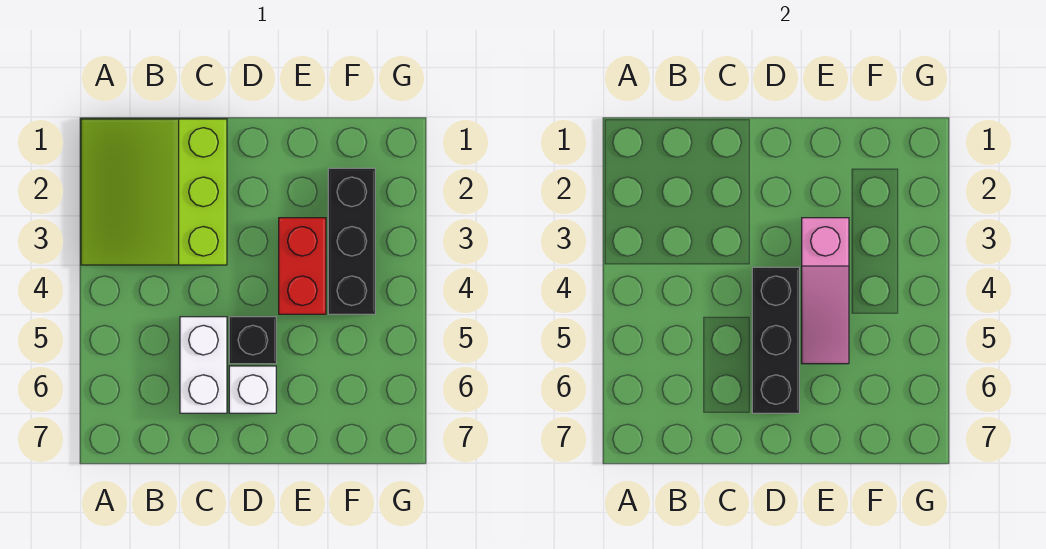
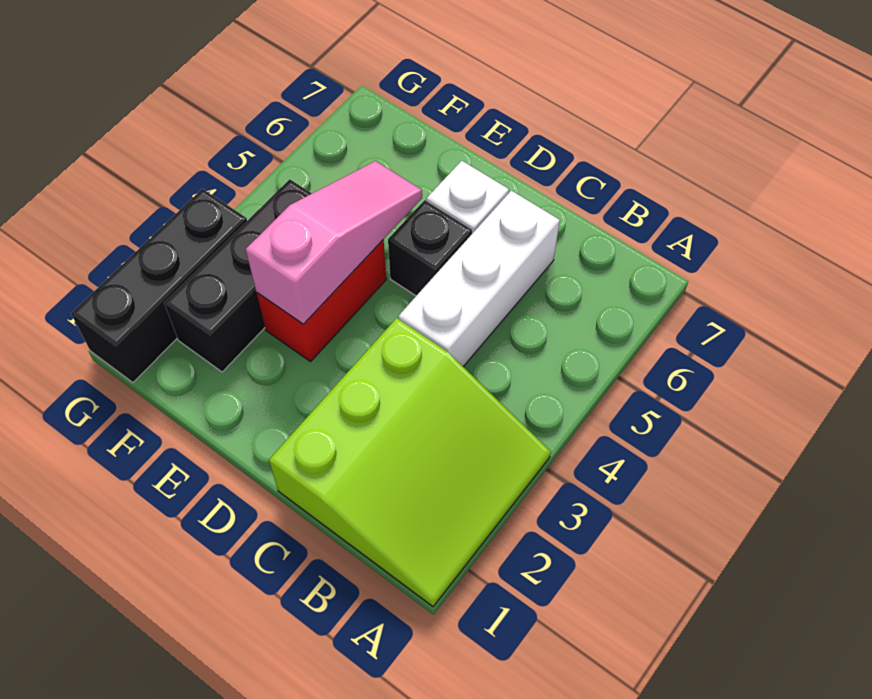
white brick C5:C6 level 1 -> white brick C4:C6 level 1
black brick D4:D6 level 2 -> black brick G1:G3 level 1

